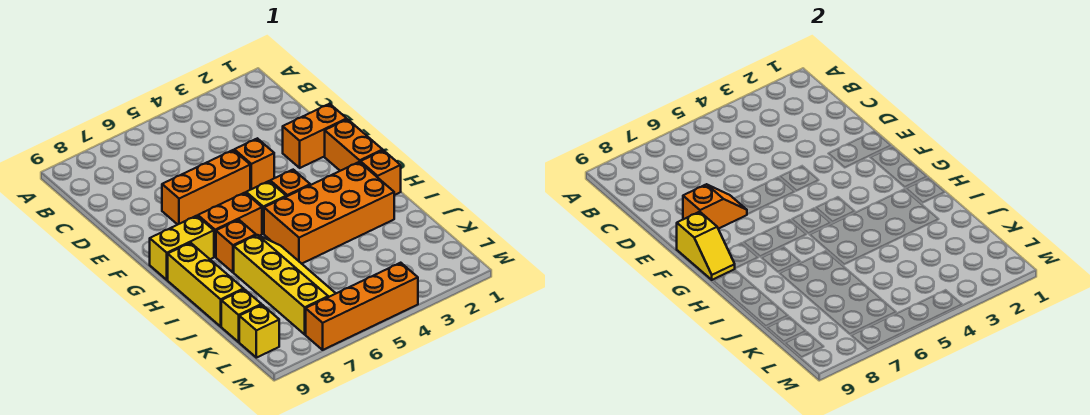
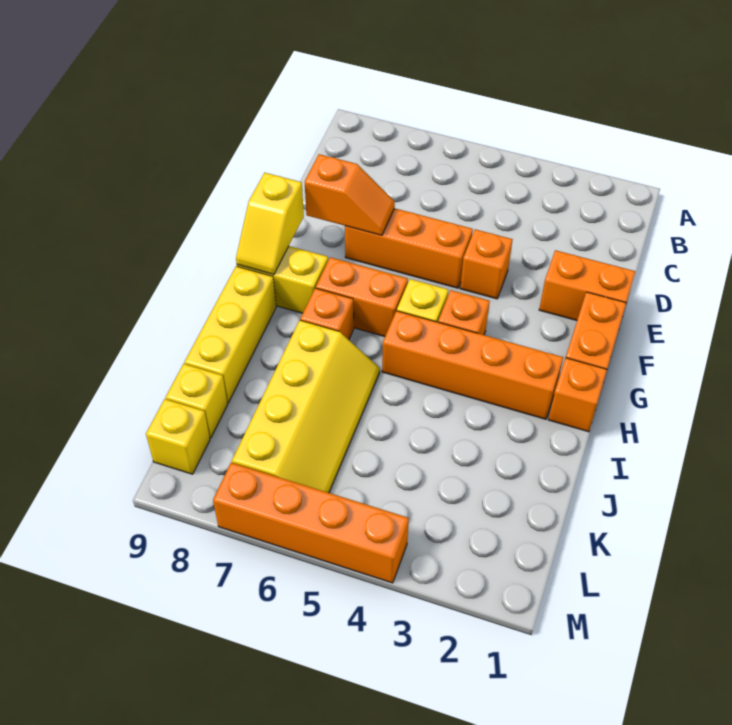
orange brick H2:I5 level 1 -> orange brick H2:H5 level 1

